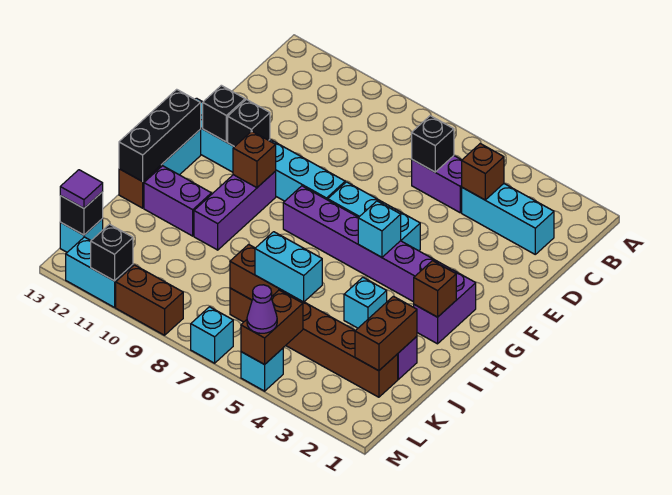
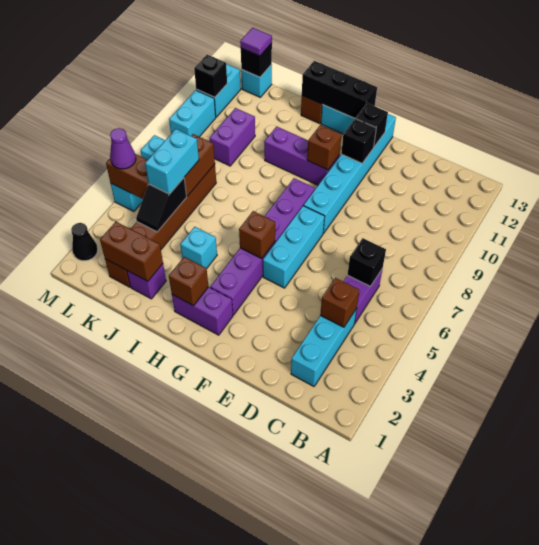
cyan brick G5 level 2 -> brown brick G5 level 2
purple brick I11:I12 level 1 -> purple brick K9:K10 level 1
none -> black slope K4:K5 level 2 top 5
none -> black cone M2 level 1
brown brick M9:M10 level 1 -> cyan brick M9:M10 level 1

